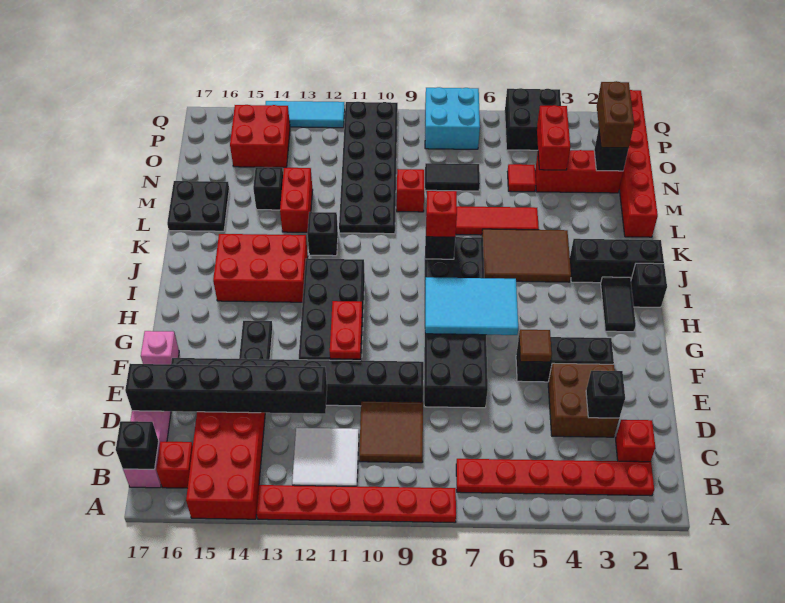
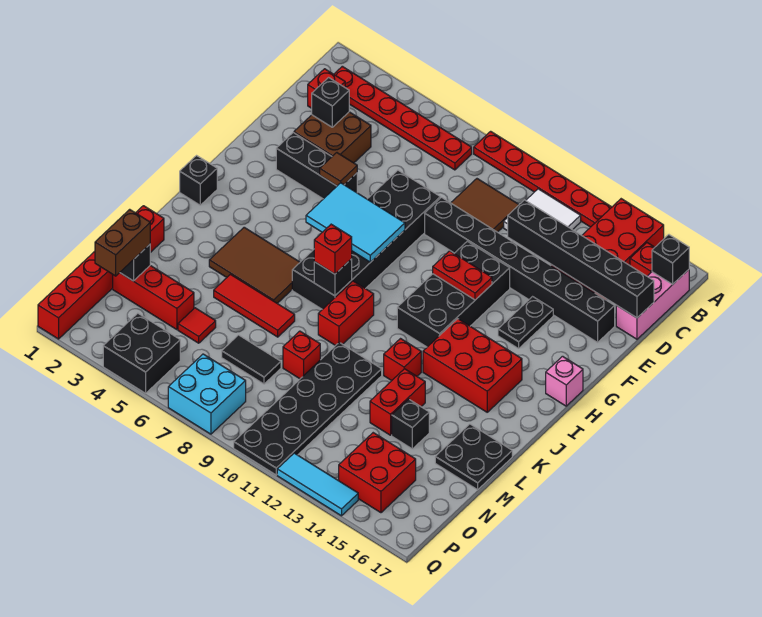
red plate F11:G11 level 2 -> red plate G11:G12 level 2
pink brick F17 level 1 -> pink brick H17 level 1
black tile H2:I2 level 1 -> none
black brick J1:J3 level 1 -> none
black brick K12 level 1 -> red brick K12 level 1
red brick N4:O4 level 2 -> red brick J9:K9 level 1

